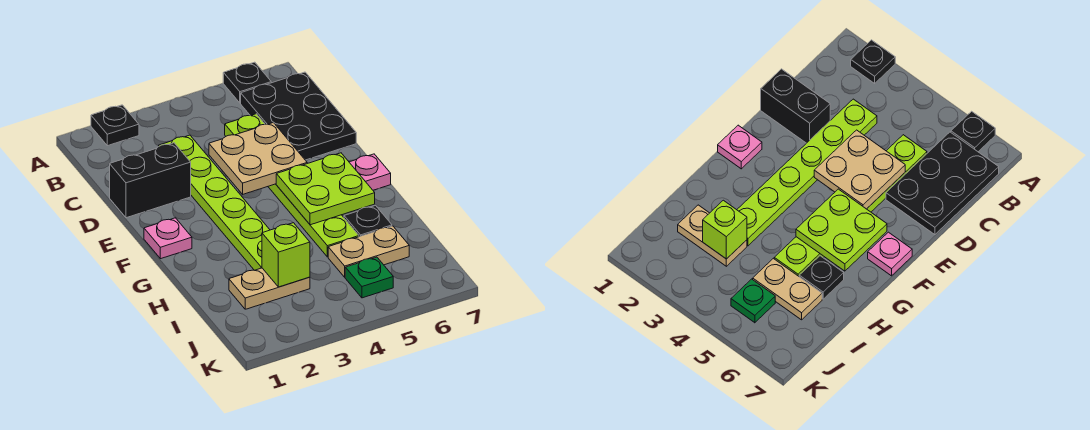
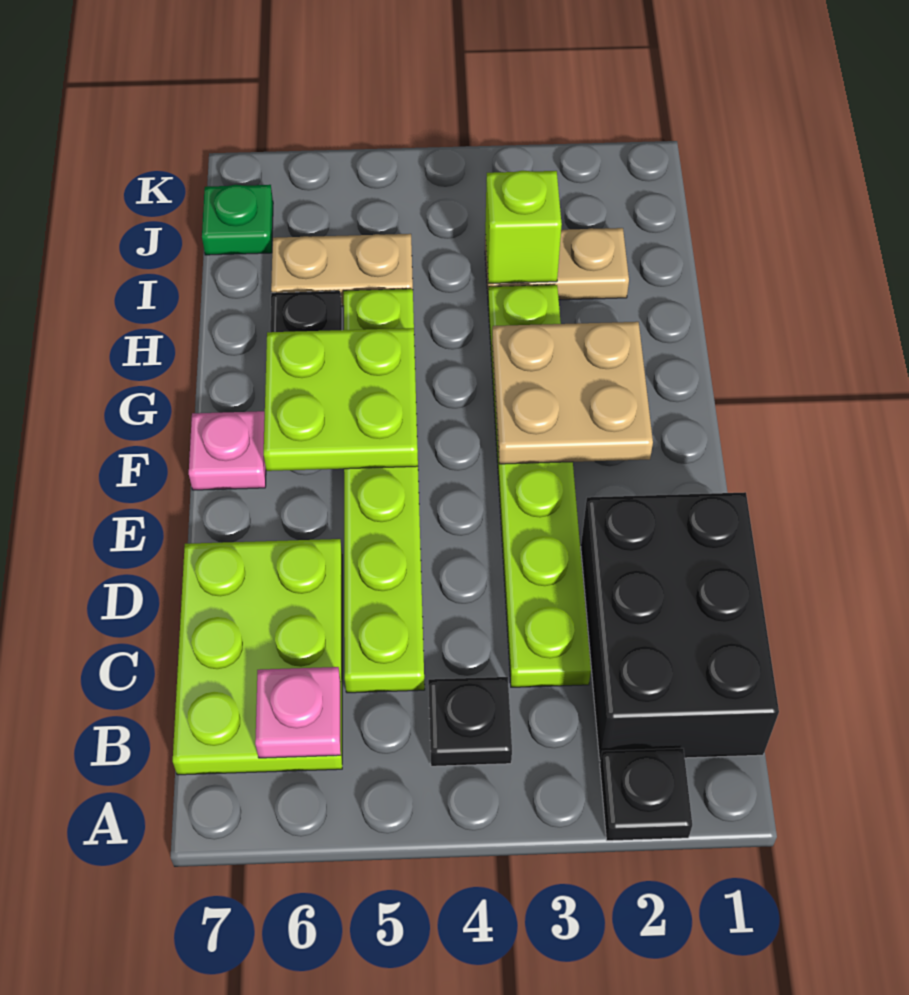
black plate A6 level 1 -> black plate B4 level 1
black plate B6:D7 level 1 -> lime plate B6:D7 level 1
black brick D1:D2 level 1 -> black brick B1:D2 level 1
tan plate D4:E5 level 2 -> tan plate F2:G3 level 2
pink plate F1 level 1 -> pink plate B6 level 2
green plate J5 level 1 -> green plate J7 level 1

